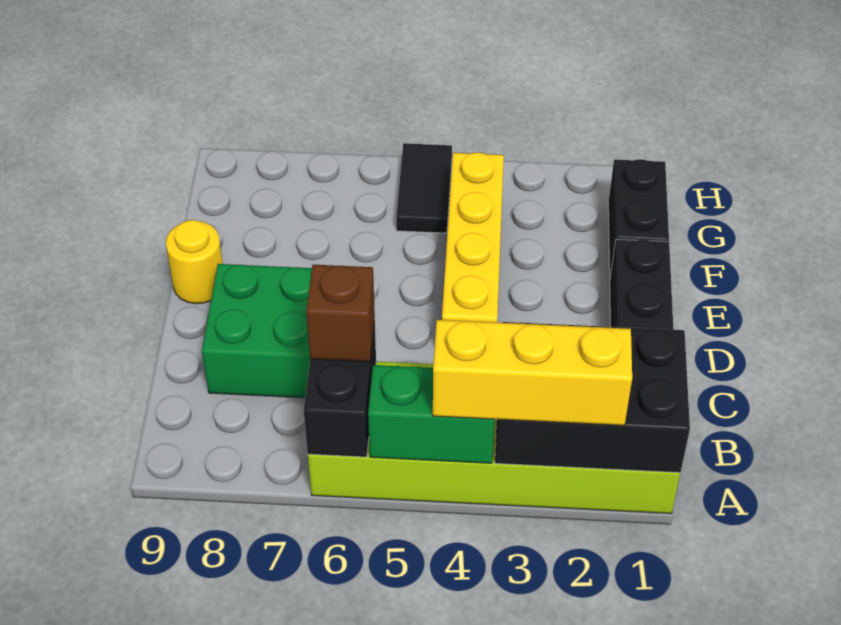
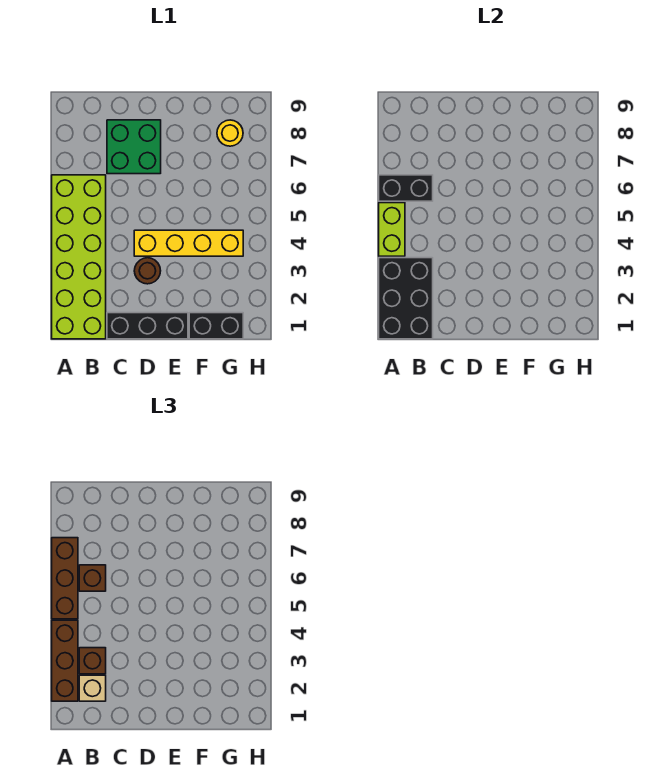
yellow brick A2:A4 level 3 -> brown brick A2:A4 level 3
green brick A4:A5 level 2 -> lime brick A4:A5 level 2
none -> brown brick A5:A7 level 3
none -> tan brick B2 level 3
none -> brown brick B3 level 3
none -> brown round brick D3 level 1
yellow round brick E9 level 1 -> yellow round brick G8 level 1
black tile G5:H5 level 1 -> none

